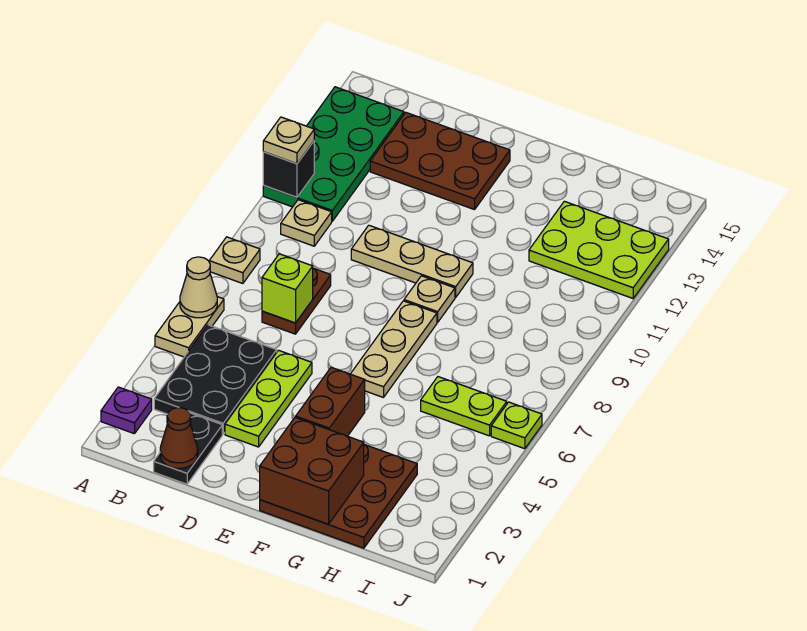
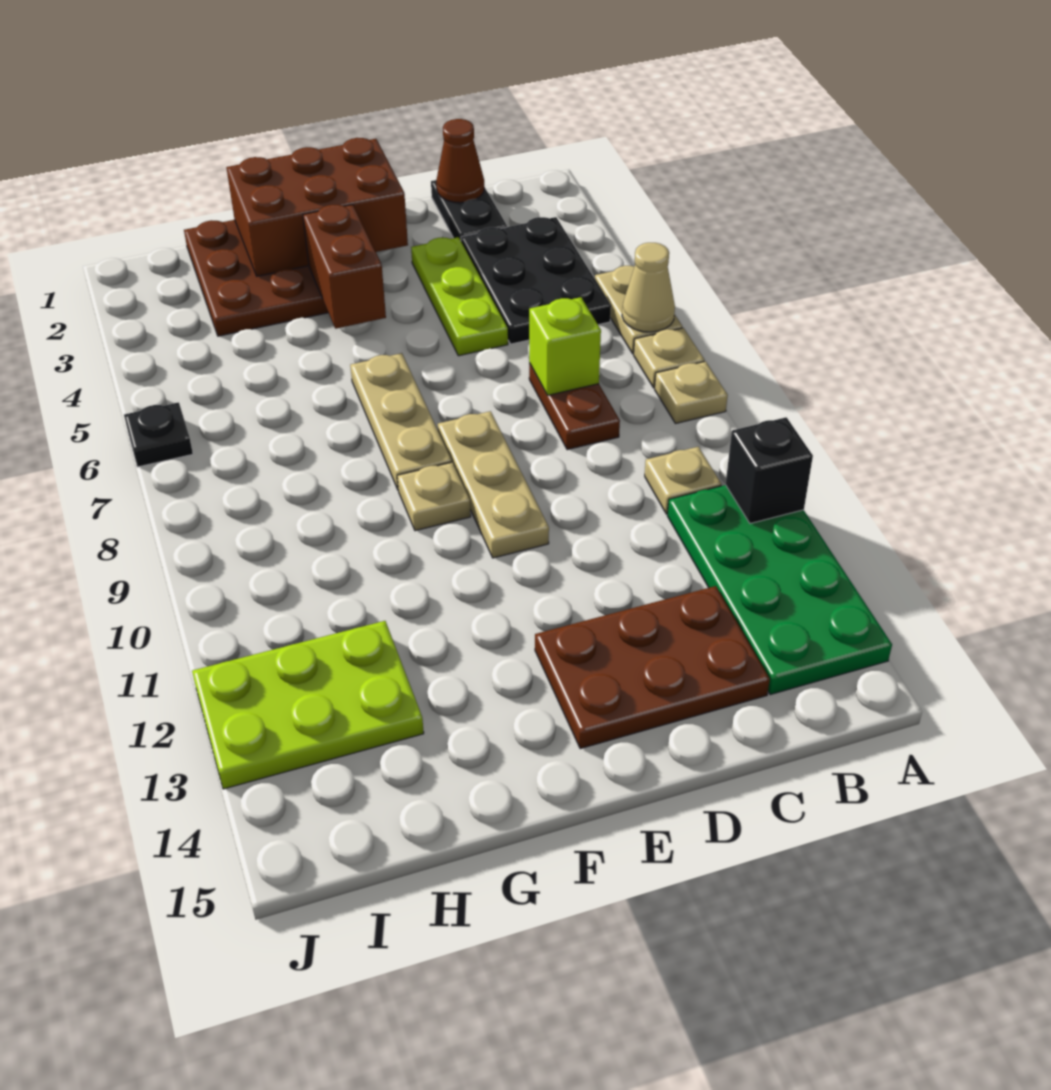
purple plate A2 level 1 -> none
tan plate A11 level 3 -> tan plate A7 level 1
tan plate D10:F10 level 1 -> tan plate E8:E10 level 1
brown brick F1:G2 level 2 -> brown brick E1:G2 level 2
lime plate H6:I6 level 1 -> none
lime plate J6 level 1 -> black plate J6 level 1

